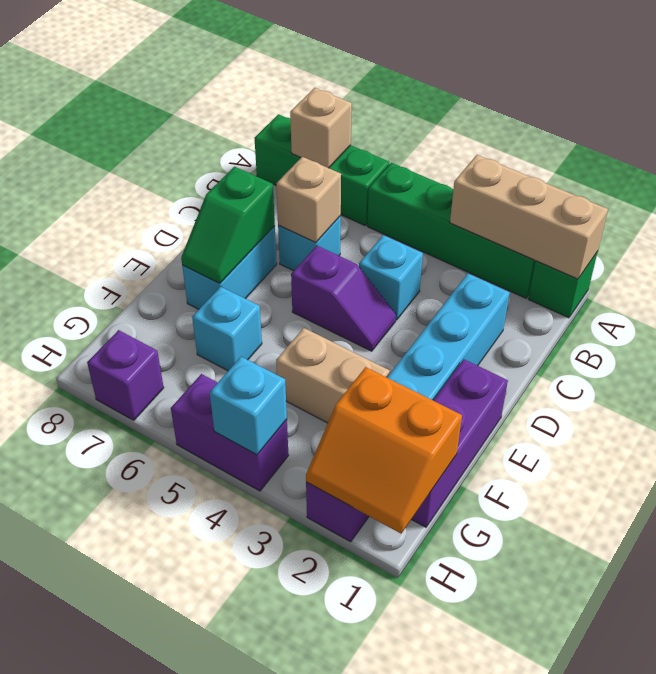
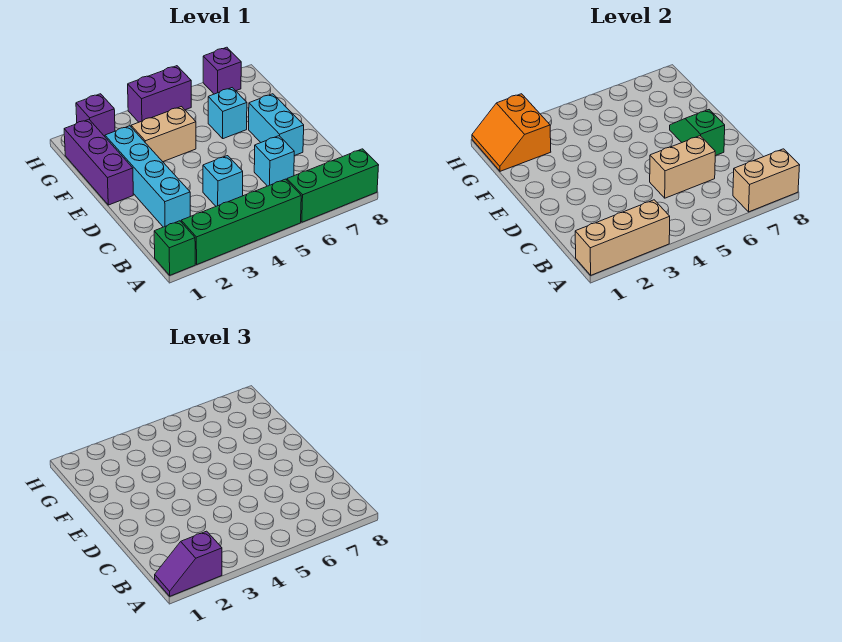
tan brick A7 level 2 -> tan brick A7:A8 level 2
tan brick C6 level 2 -> tan brick C5:C6 level 2
purple slope D4:D5 level 1 top 5 -> purple slope A1:A2 level 3 top 2
orange slope G1:H2 level 2 top G -> orange slope G1:H2 level 2 top 2
cyan brick H4 level 2 -> none

